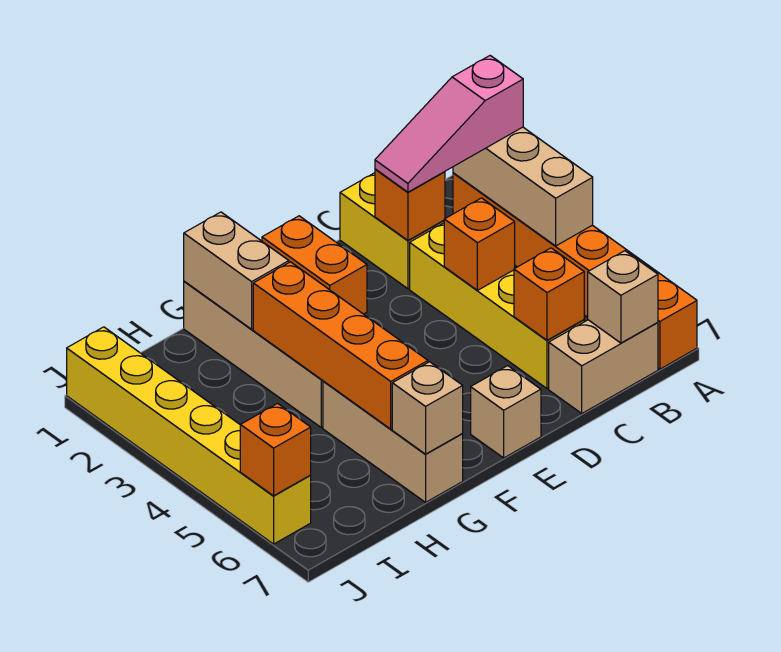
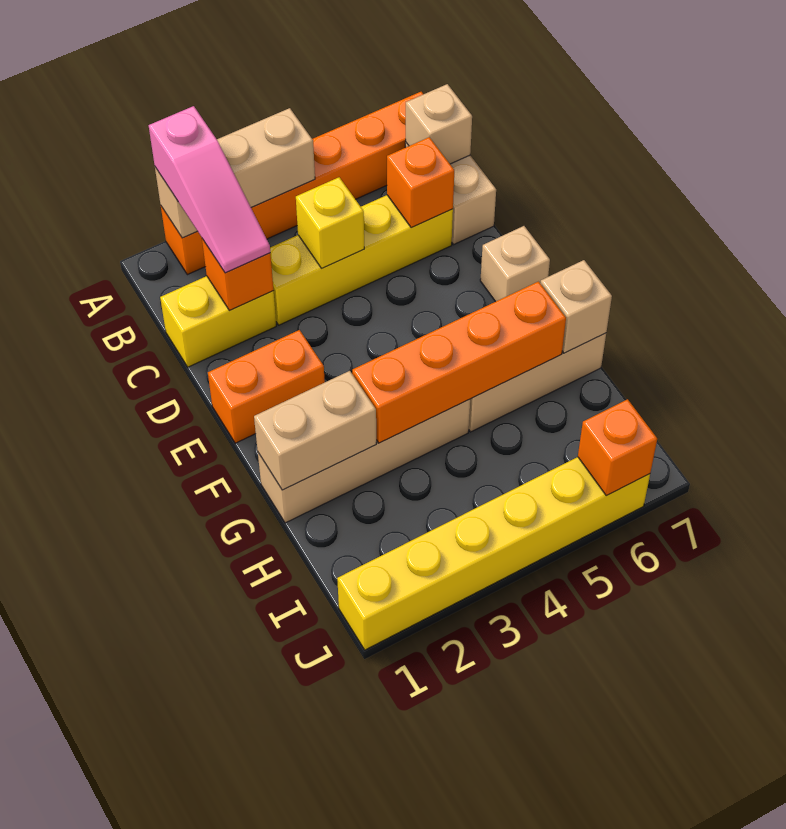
orange brick C4 level 2 -> yellow brick C4 level 2

